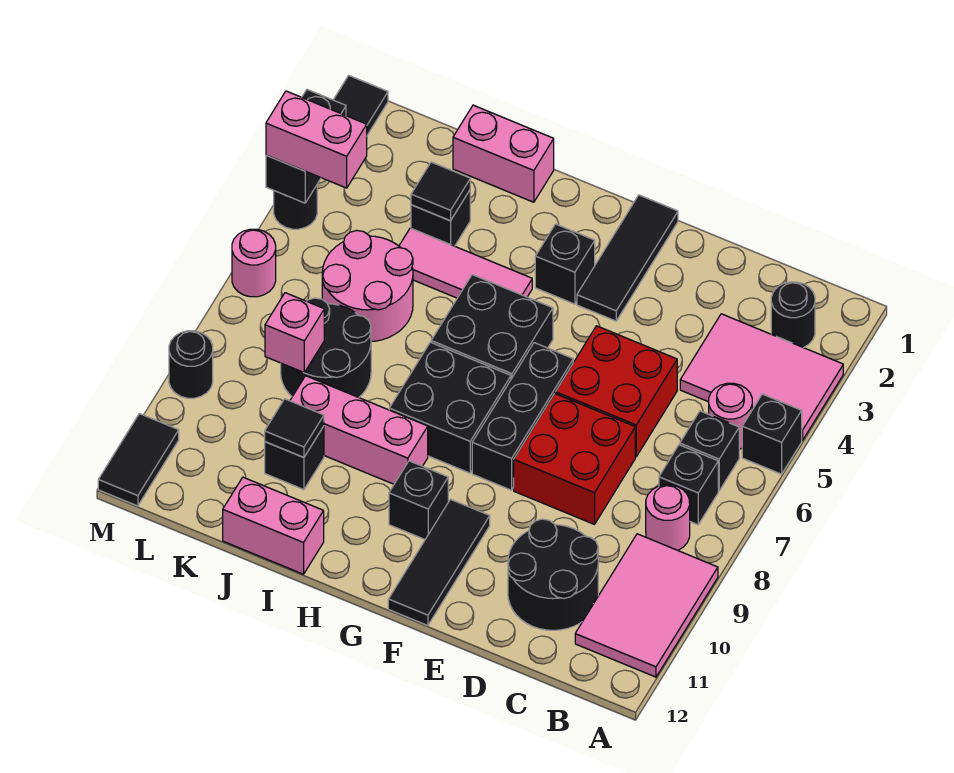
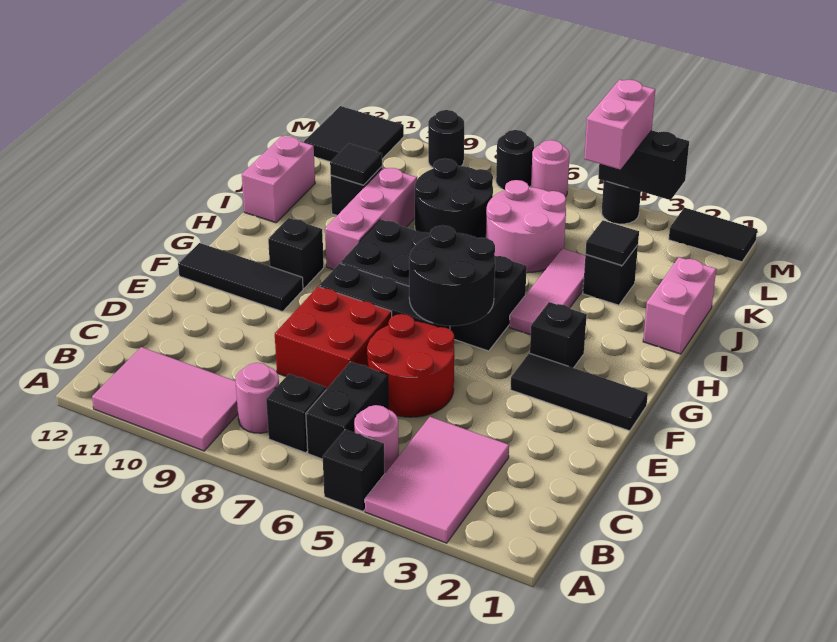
black round brick B2 level 1 -> black round brick M7 level 1
black brick B6 level 1 -> black brick B6:C6 level 1
black round brick C10:D11 level 1 -> black round brick F5:G6 level 2
red brick D5:E6 level 1 -> red round brick D5:E6 level 1
pink brick K8 level 2 -> none
black tile M11:M12 level 1 -> black tile L11:M12 level 1

